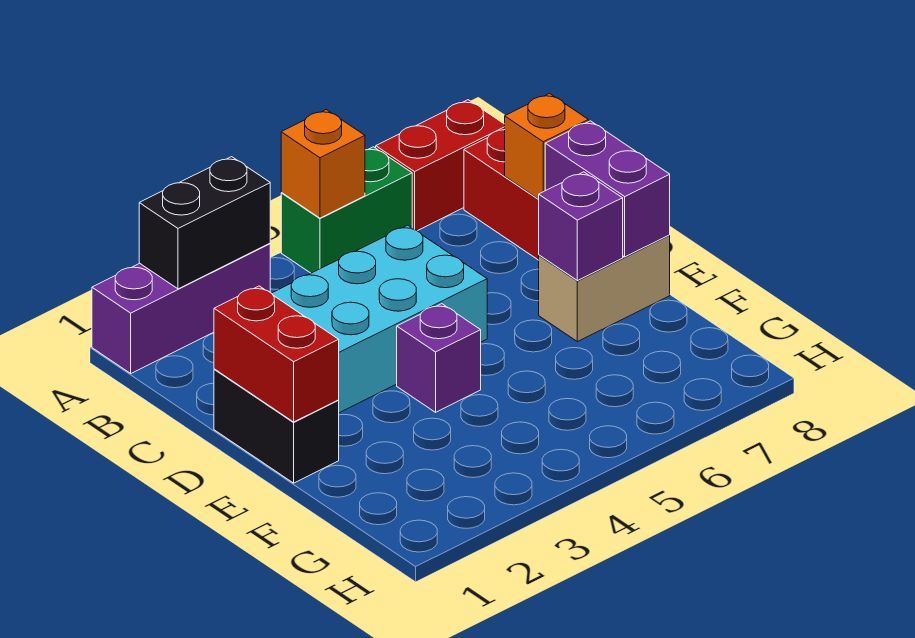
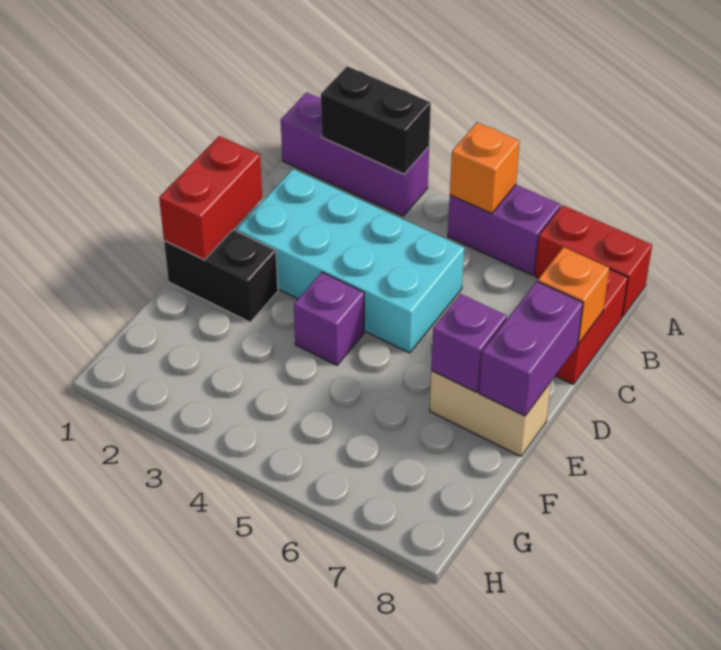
green brick A5:A6 level 1 -> purple brick A5:A6 level 1
black brick D1:E1 level 1 -> black brick E1:E2 level 1

